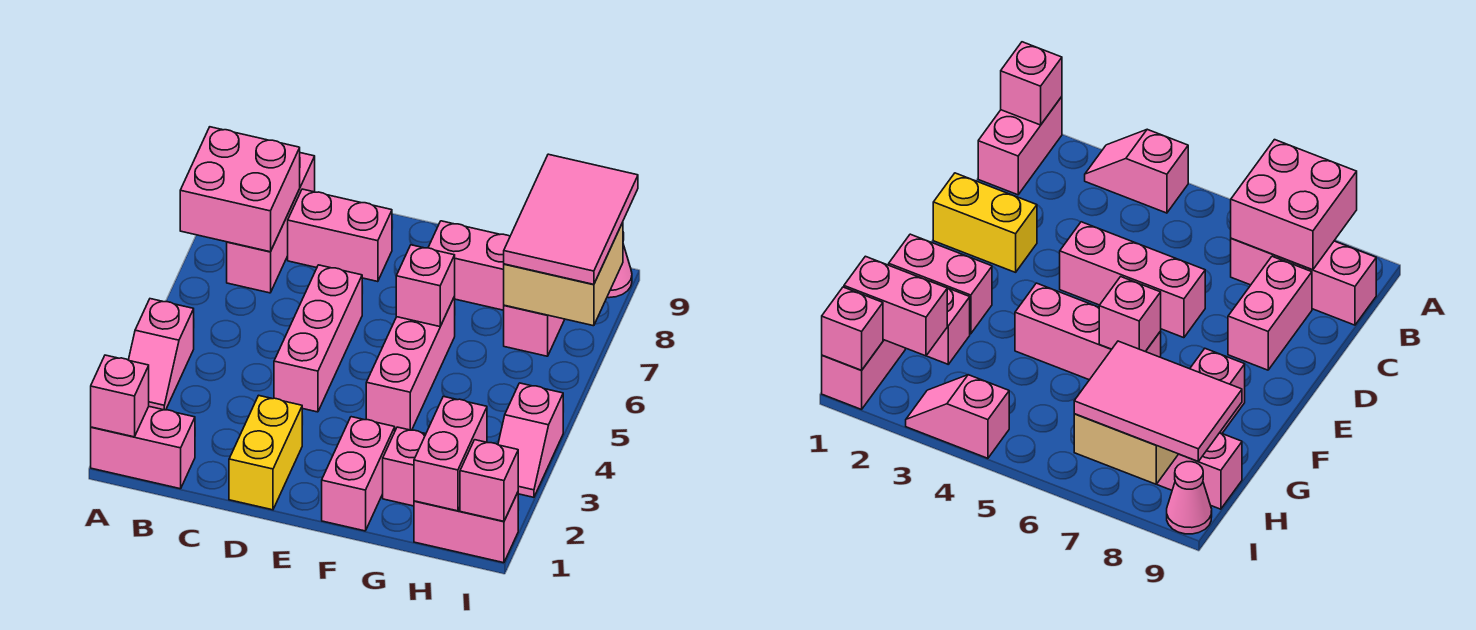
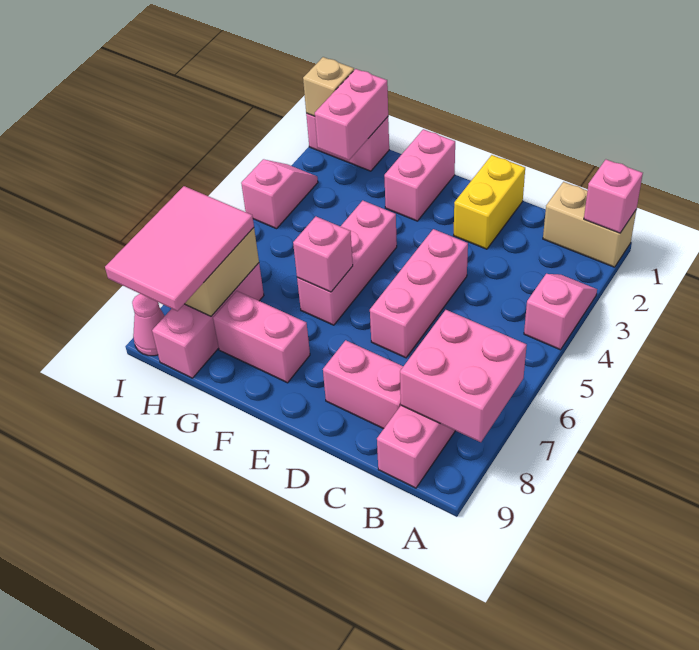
pink brick A1:B1 level 1 -> tan brick A1:B1 level 1
pink brick G2 level 1 -> none
pink brick I1 level 2 -> tan brick I1 level 2

